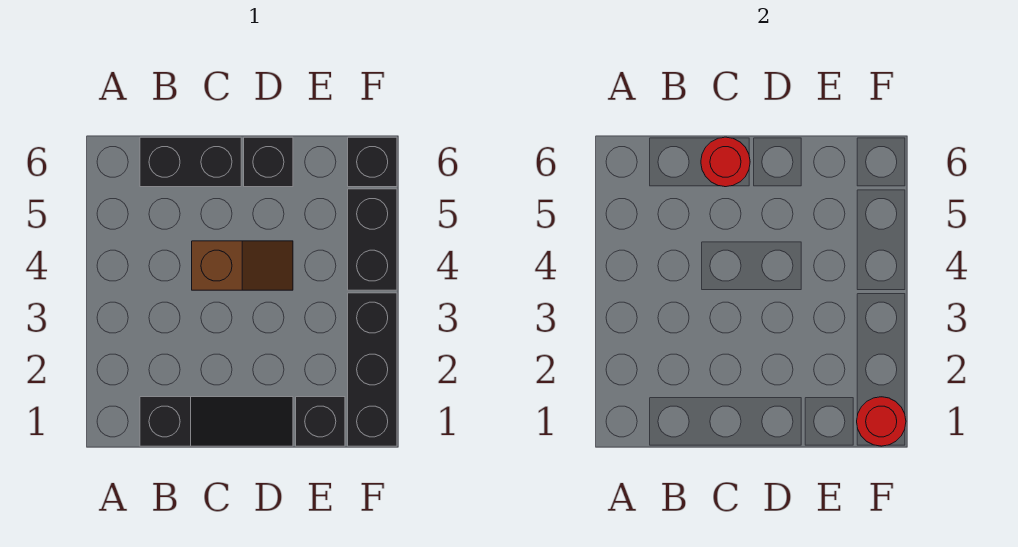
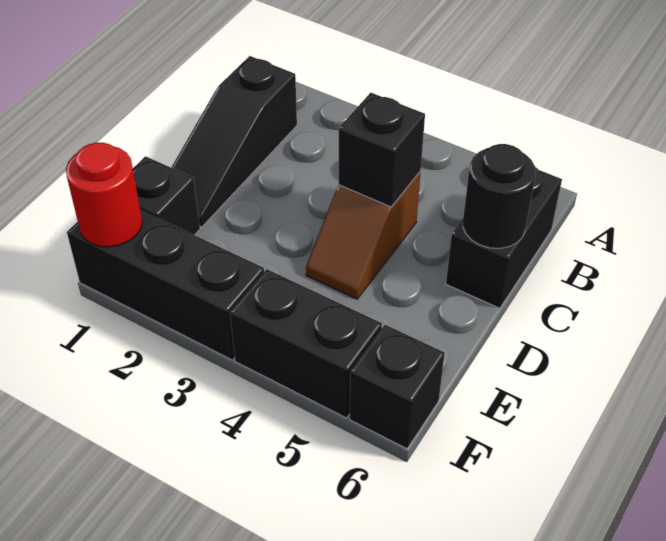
red round brick C6 level 2 -> black round brick C6 level 2
black brick D6 level 1 -> black brick C4 level 2

